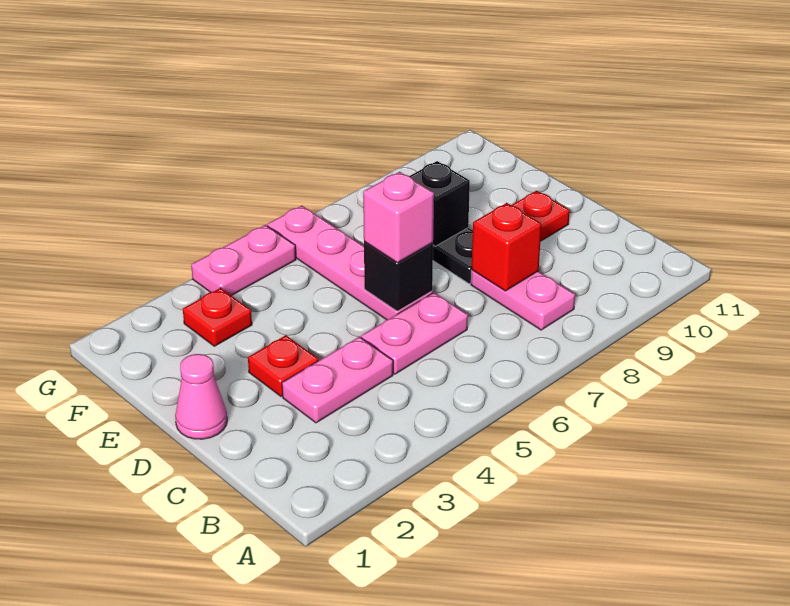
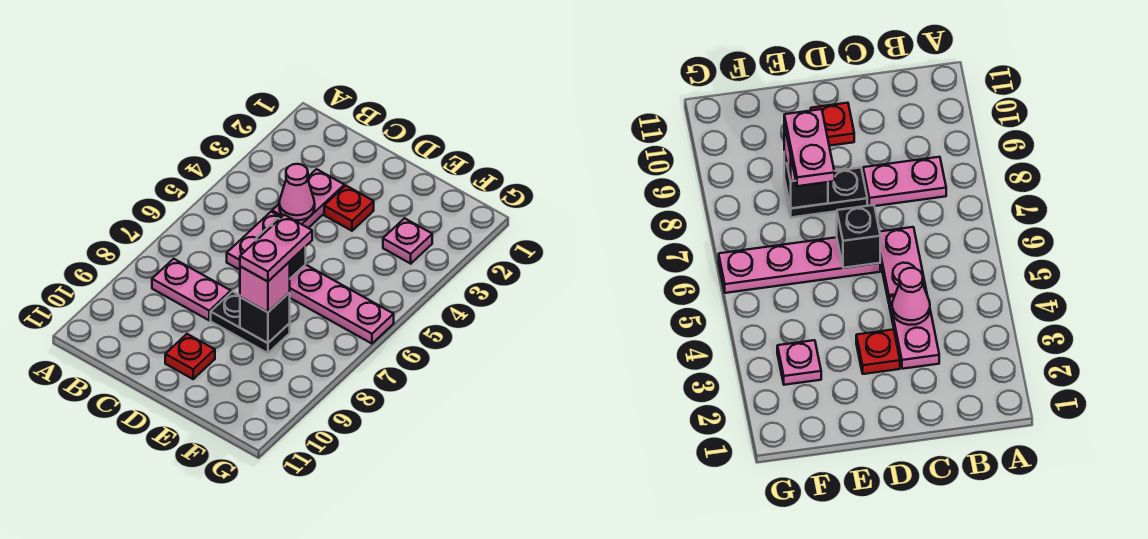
red brick C8 level 2 -> none
pink cone D1 level 1 -> pink cone C4 level 2
pink brick D6 level 3 -> pink brick E8 level 3
red plate F3 level 1 -> pink plate F3 level 1
pink plate G4:G5 level 1 -> pink plate E7:E8 level 4

